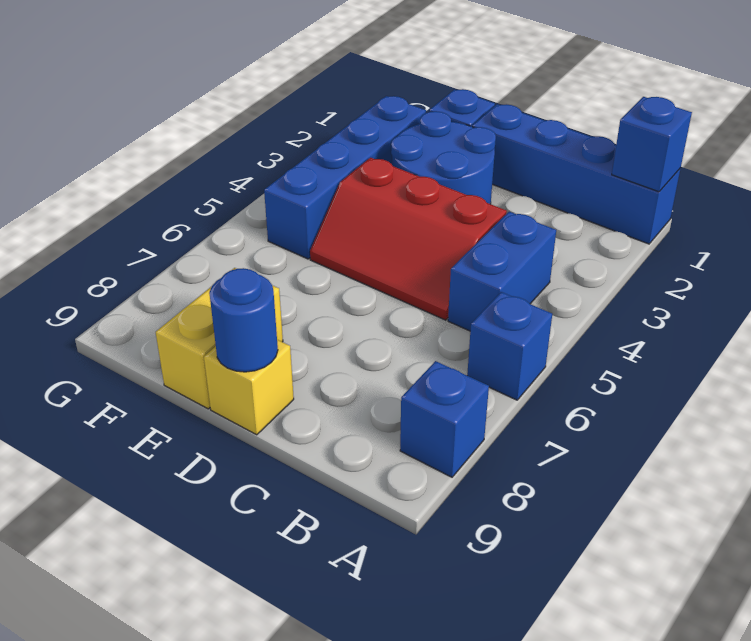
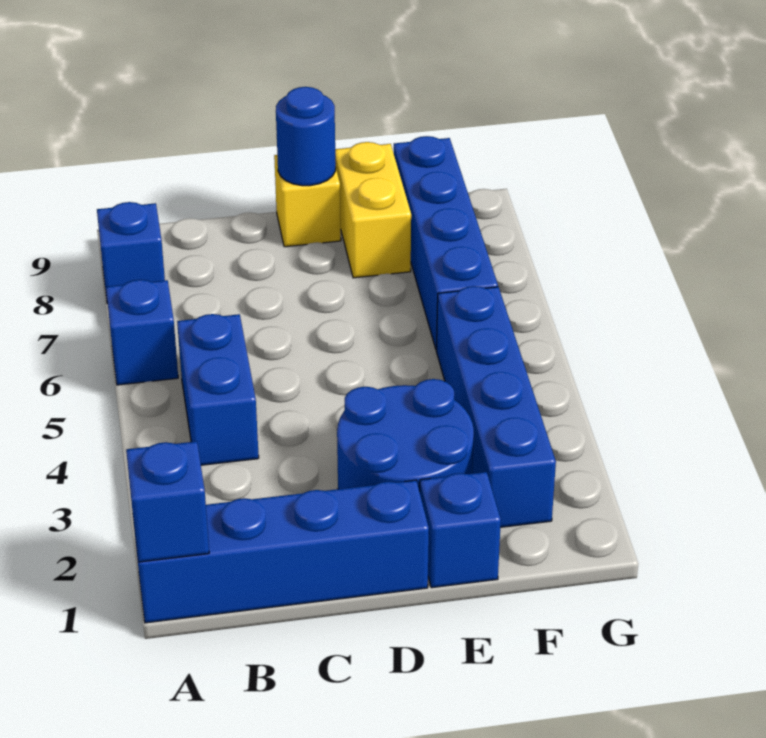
red slope C4:E5 level 1 top 4 -> none
none -> blue brick F6:F9 level 1

